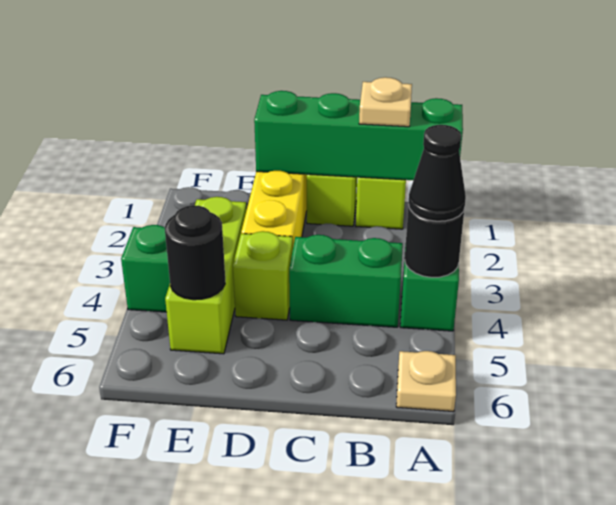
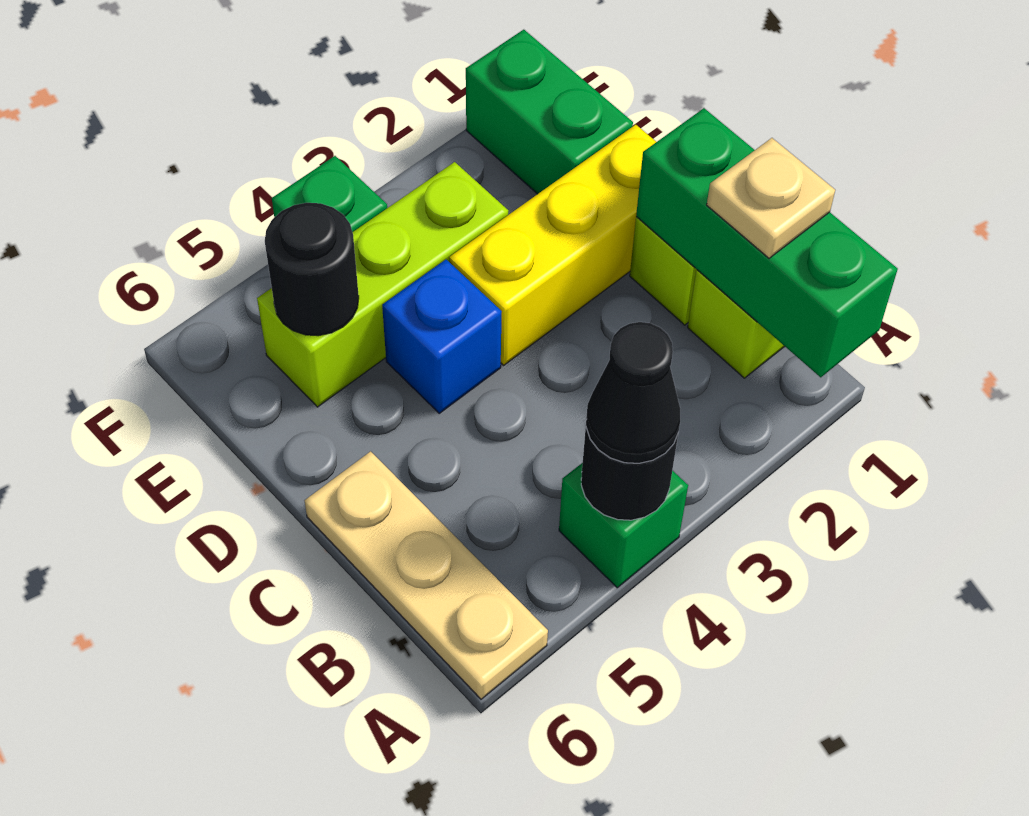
green brick A1:D1 level 2 -> green brick A1:C1 level 2
tan plate A6 level 1 -> tan plate A6:C6 level 1
green brick B4:C4 level 1 -> green brick E1:F1 level 1
lime brick D4 level 1 -> blue brick D4 level 1

